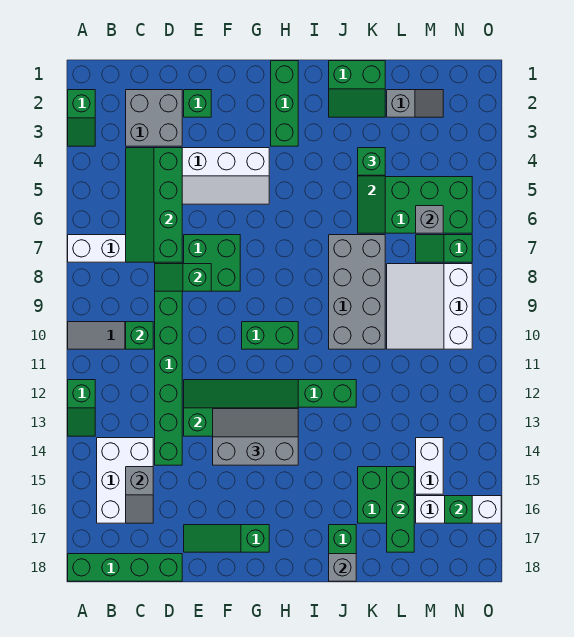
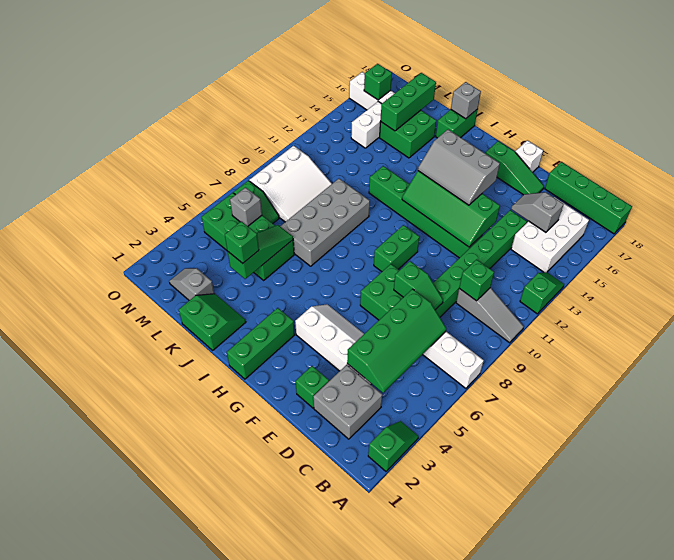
grey slope C15:C16 level 2 top 15 -> grey slope C15:D15 level 2 top C
none -> white brick F18 level 1
green brick G10:H10 level 1 -> green brick G9:G10 level 1

